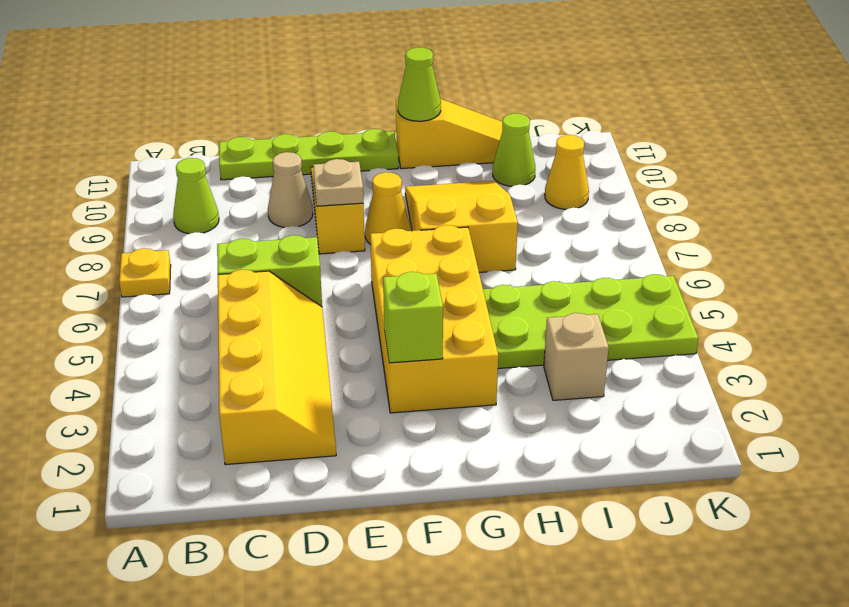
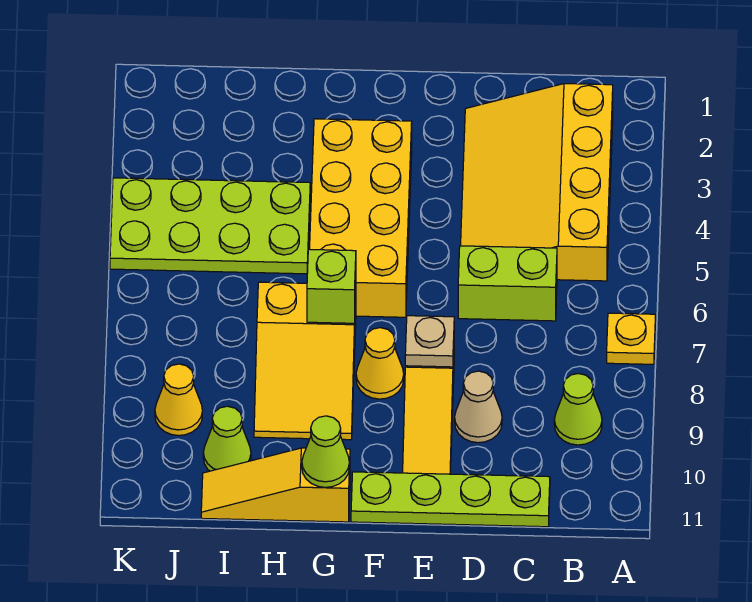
yellow slope C2:D5 level 1 top C -> yellow slope B2:D5 level 1 top B
lime brick F3 level 2 -> lime brick G7 level 2
tan brick I3 level 1 -> none

